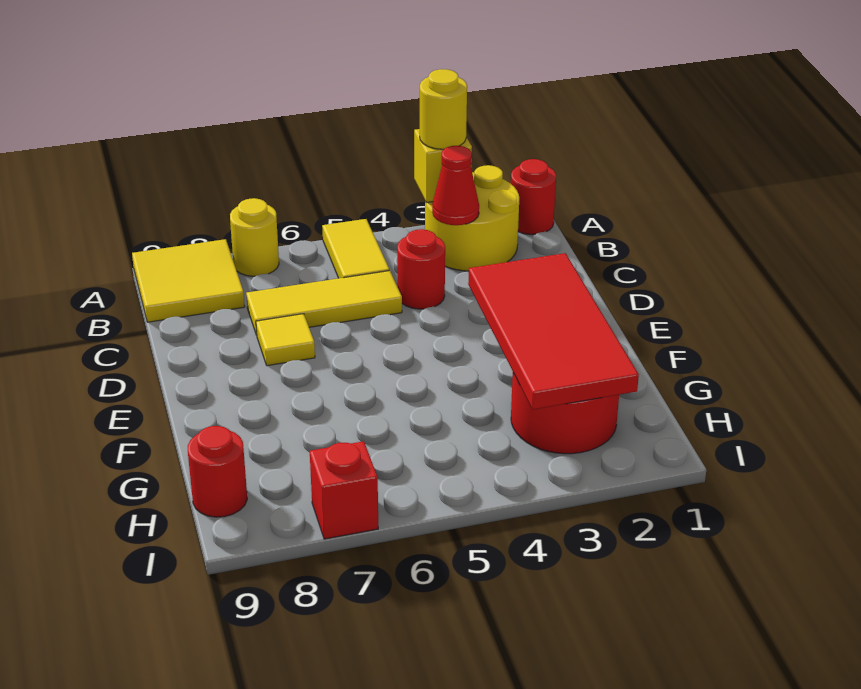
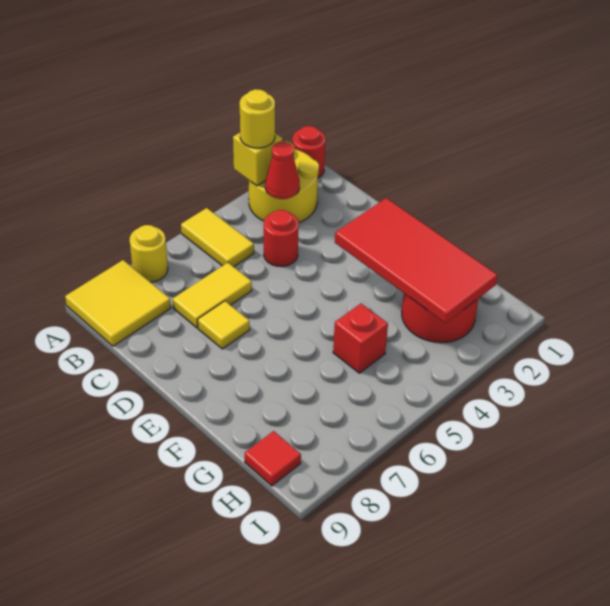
yellow tile C5:C7 level 1 -> yellow tile C6:C7 level 1
red round brick H9 level 1 -> red tile H9 level 1
red brick I7 level 1 -> red brick G5 level 1

